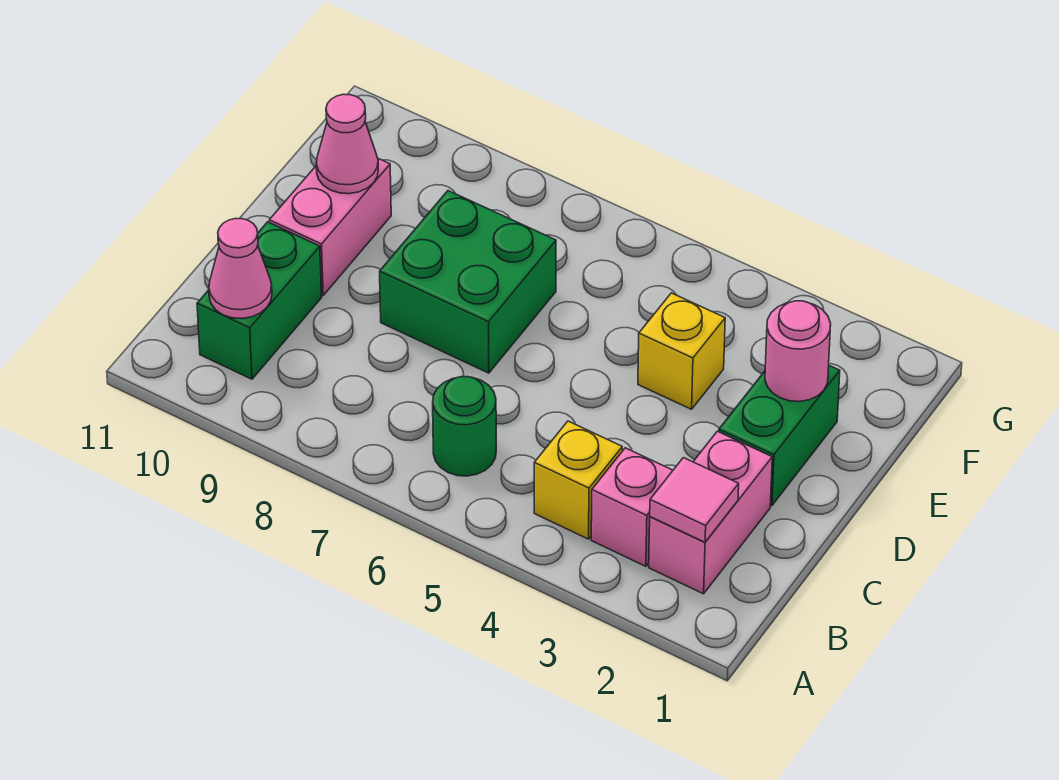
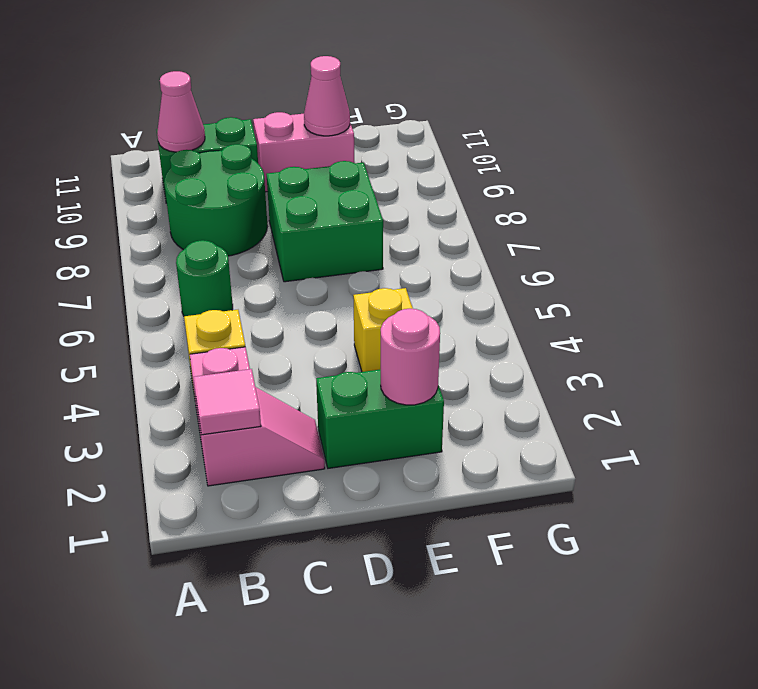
pink brick B2:C2 level 1 -> pink slope B2:C2 level 1 top B
none -> green round brick B8:C9 level 1

